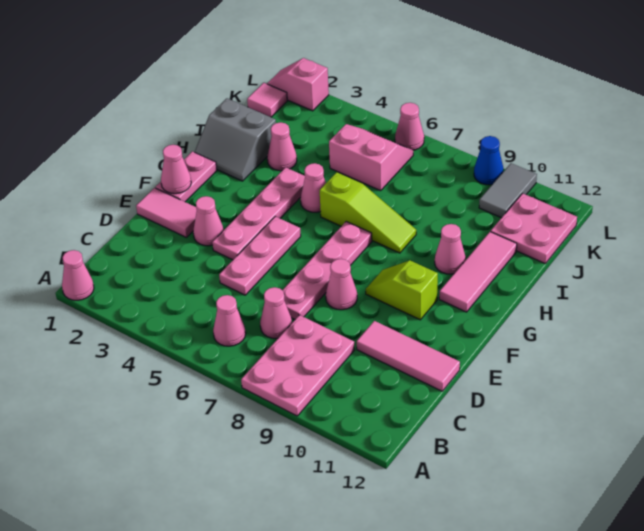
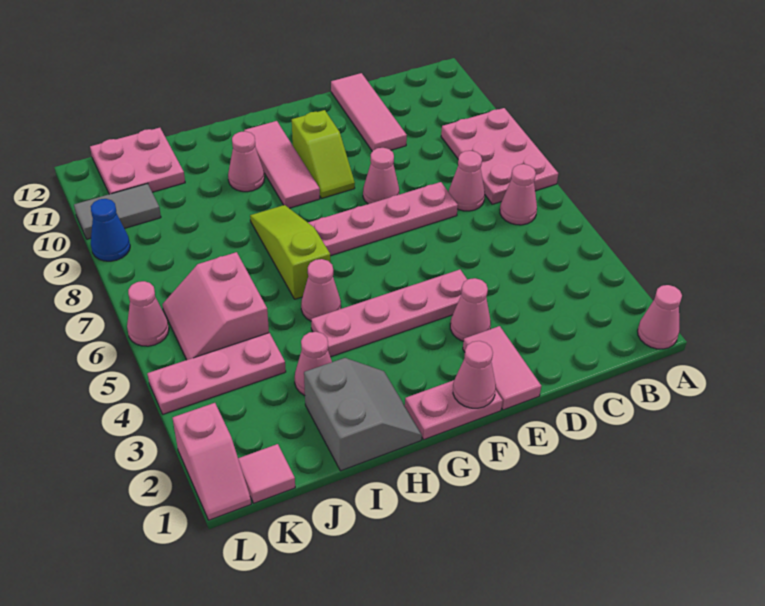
pink plate A8:C9 level 1 -> pink plate A7:B9 level 1
pink plate D5:F5 level 1 -> pink plate J4:L4 level 1
pink tile G11:I11 level 1 -> pink tile G9:G11 level 1

